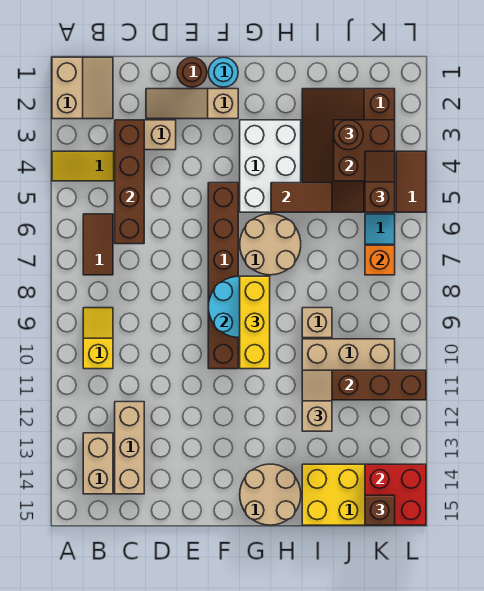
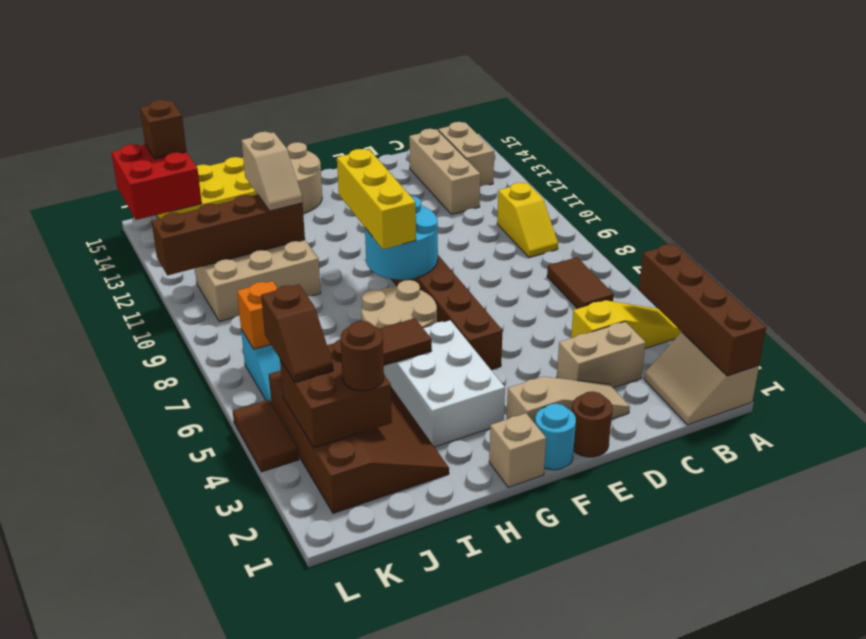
brown brick C3:C6 level 2 -> brown brick A1:A4 level 2
tan brick I9 level 1 -> tan brick G1 level 1

